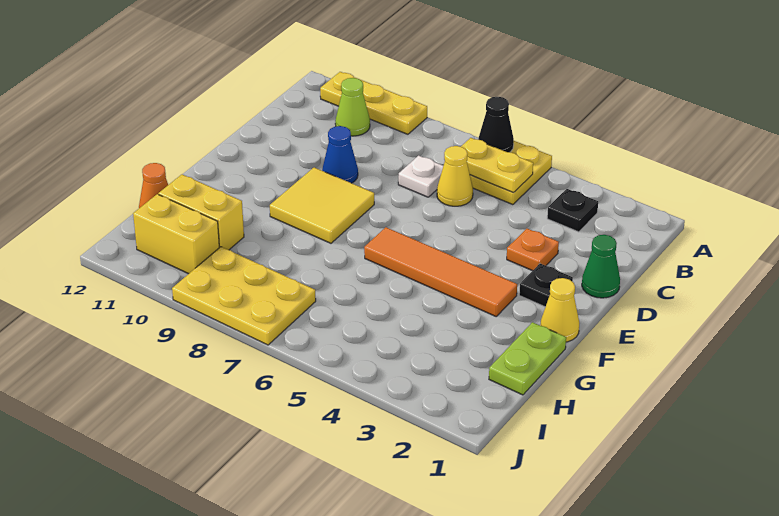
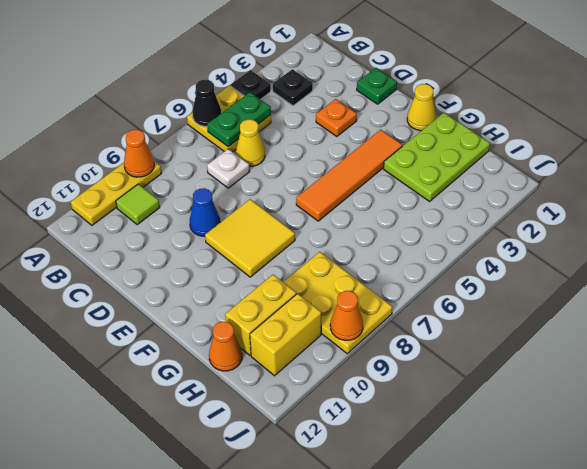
none -> orange cone A9 level 2
yellow plate B5:B6 level 2 -> green plate B5:B6 level 2
lime cone B10 level 1 -> lime tile B10 level 1
green cone D1 level 1 -> green plate D1 level 1
black plate E2 level 1 -> black plate A4 level 1
lime plate G1:H1 level 1 -> lime plate G1:H3 level 1
yellow plate I7:J9 level 1 -> yellow plate H8:J9 level 1
none -> orange cone J9 level 2

